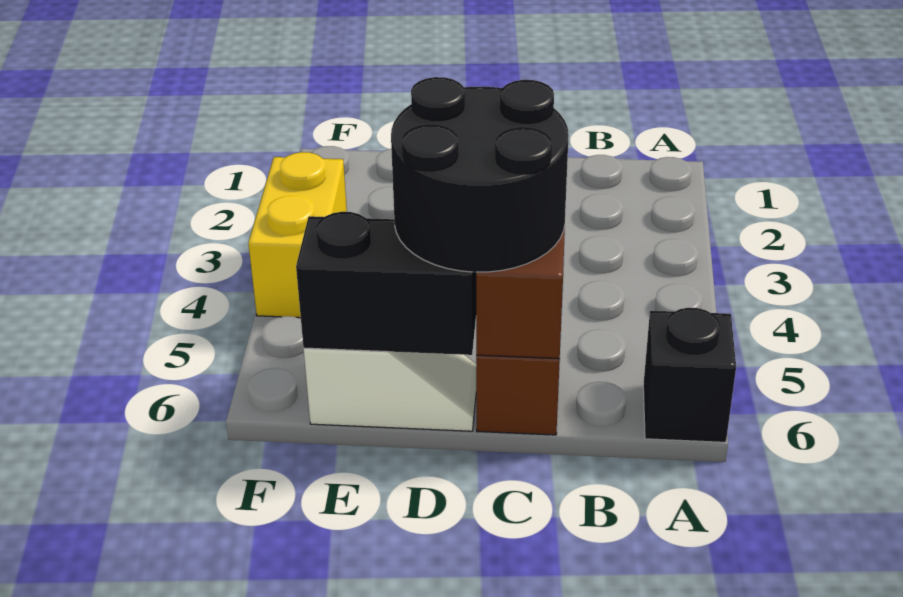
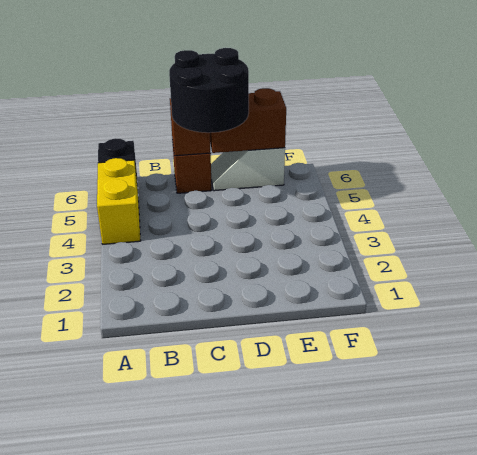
black brick D6:E6 level 2 -> brown brick D6:E6 level 2
yellow brick F3:F4 level 1 -> yellow brick A4:A5 level 1

